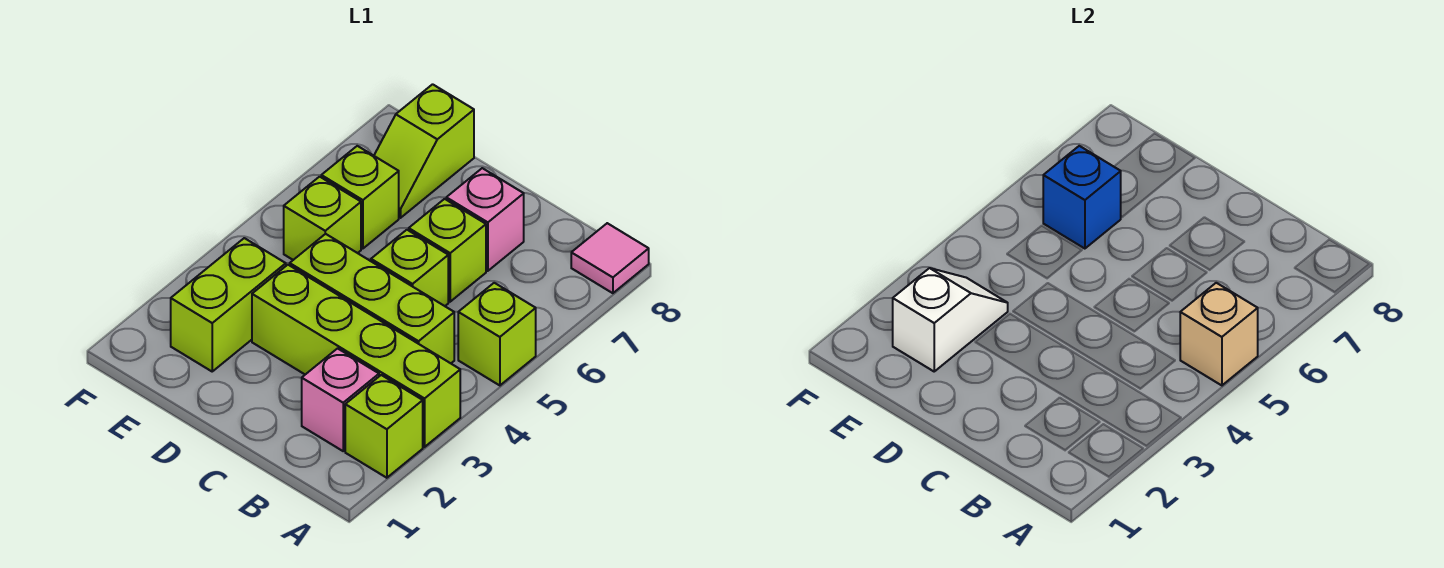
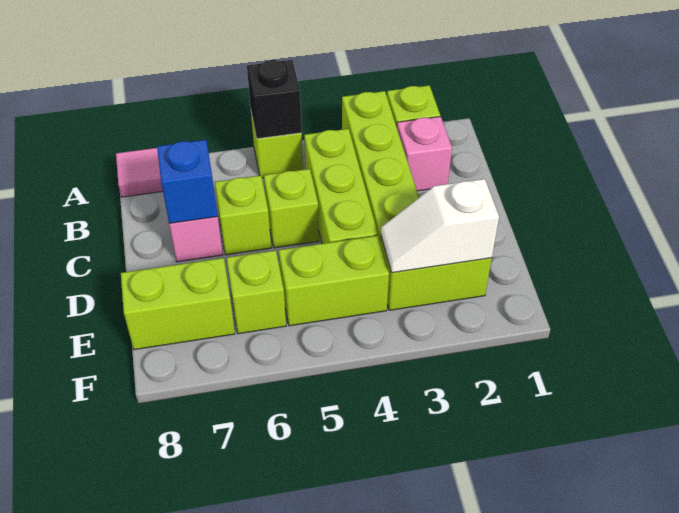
tan brick A5 level 2 -> black brick A5 level 2
lime brick E5 level 1 -> lime brick E4:E5 level 1
blue brick E6 level 2 -> blue brick C7 level 2
lime slope E7:E8 level 1 top 8 -> lime brick E7:E8 level 1

